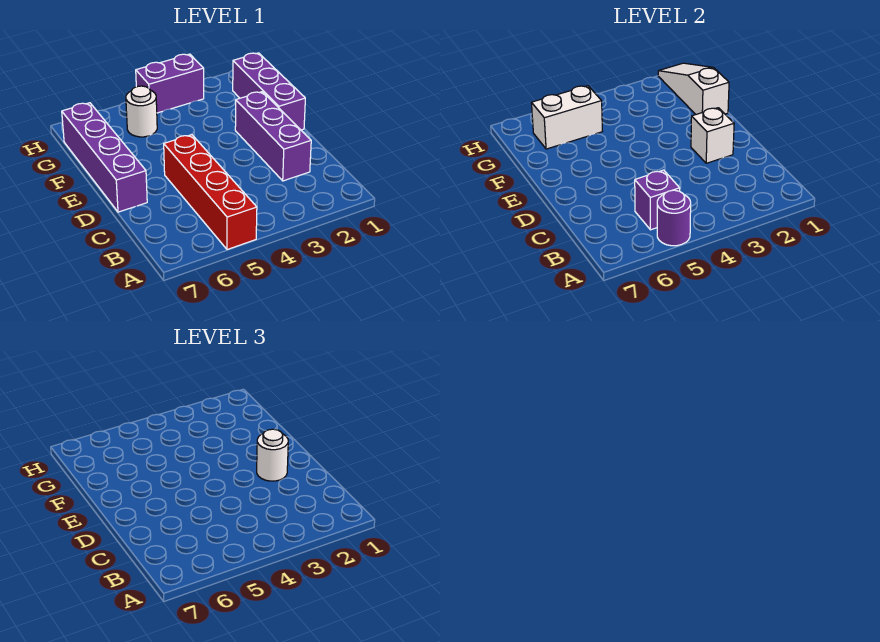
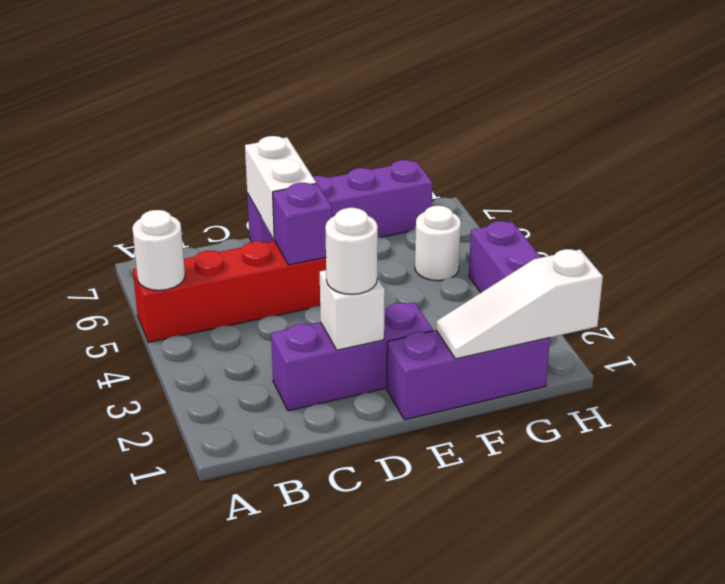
purple round brick A5 level 2 -> white round brick A5 level 2
purple brick B5 level 2 -> purple brick D5 level 2
white slope F1:H1 level 2 top F -> white slope F1:H1 level 2 top H
white brick G5:G6 level 2 -> white brick D6:D7 level 2

